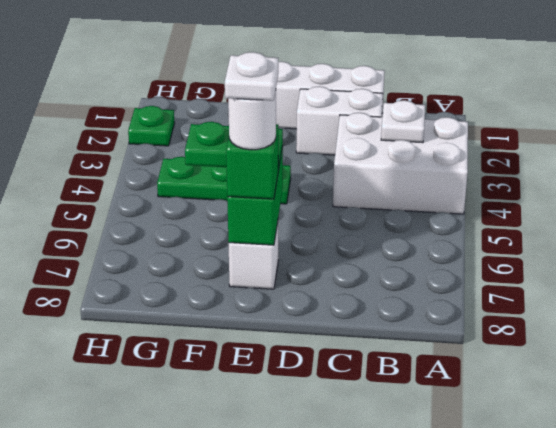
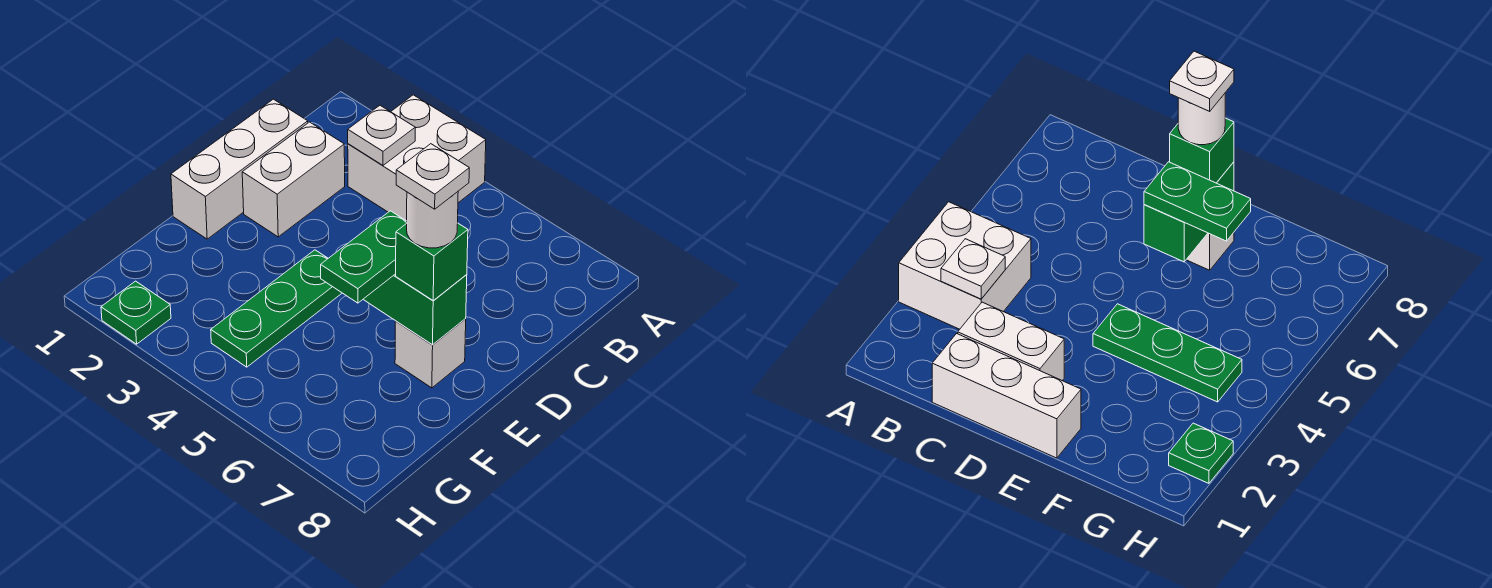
white brick A3:C4 level 1 -> white brick A3:B4 level 1

